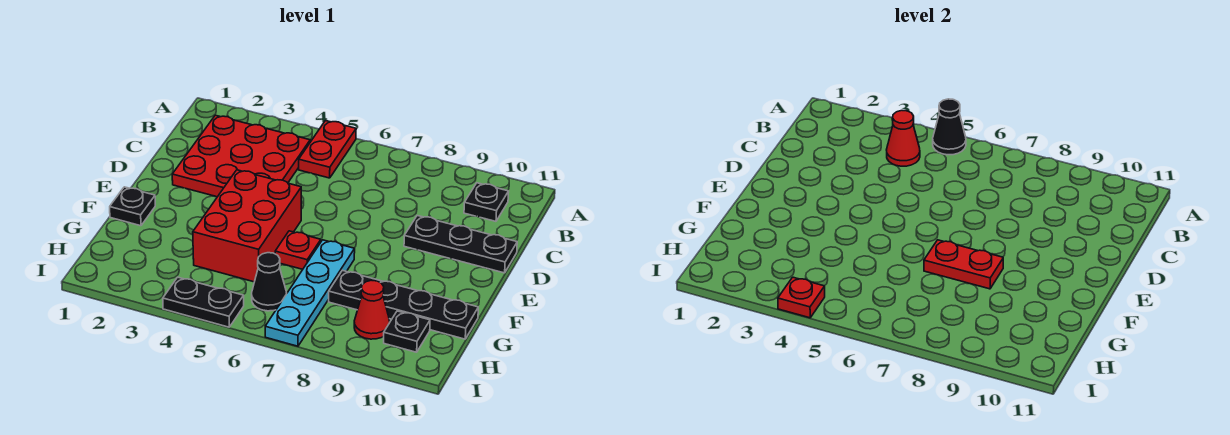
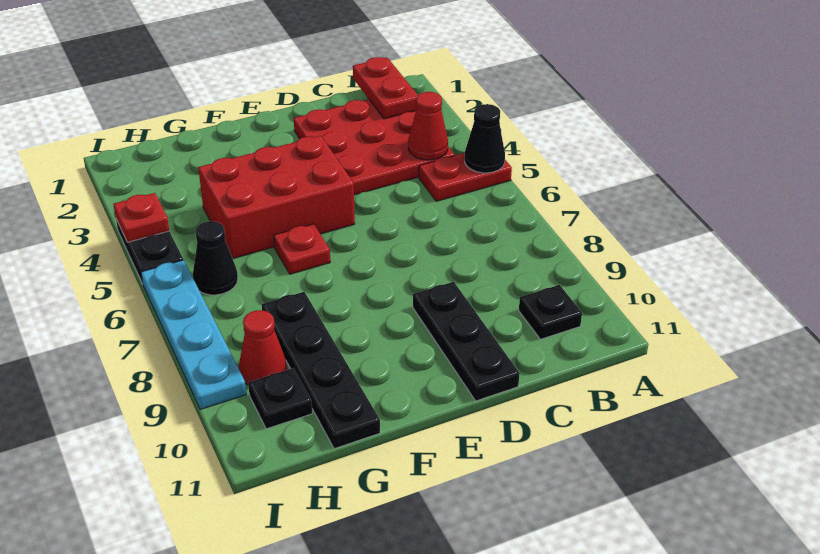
black plate F1 level 1 -> none
cyan plate F7:I7 level 1 -> cyan plate I6:I9 level 1
red plate F7:F8 level 2 -> red plate B1:B2 level 2

